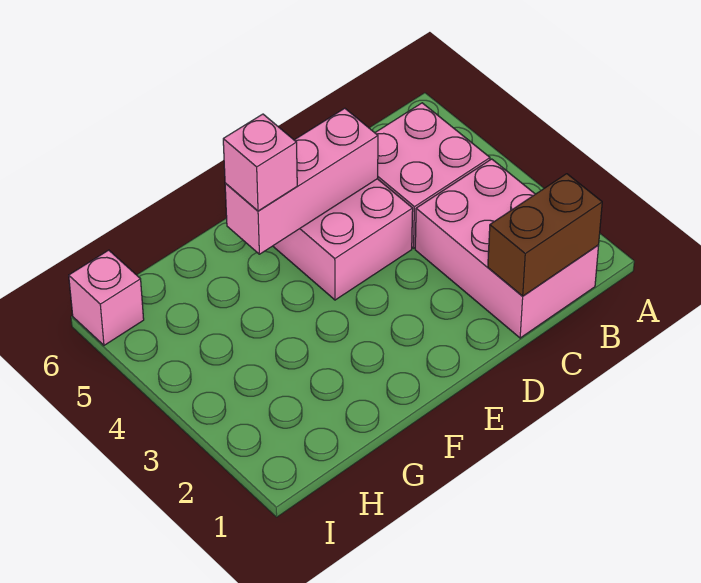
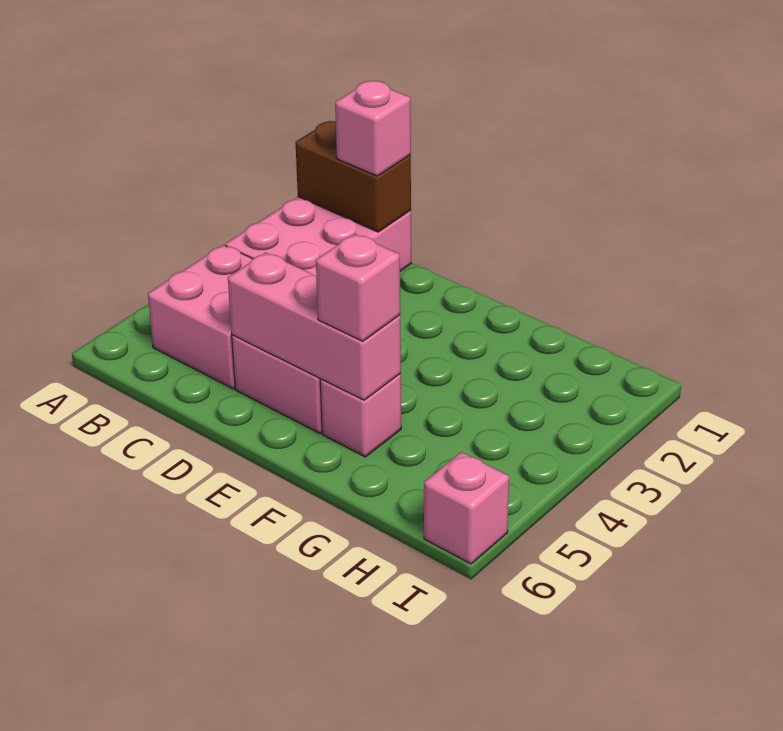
none -> pink brick C1 level 3
none -> pink brick F5 level 1

